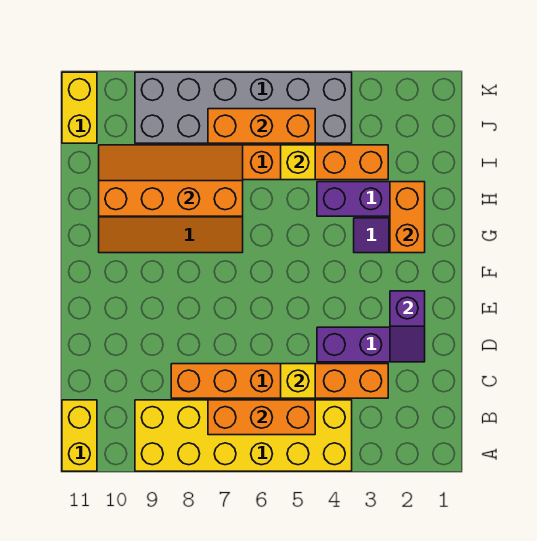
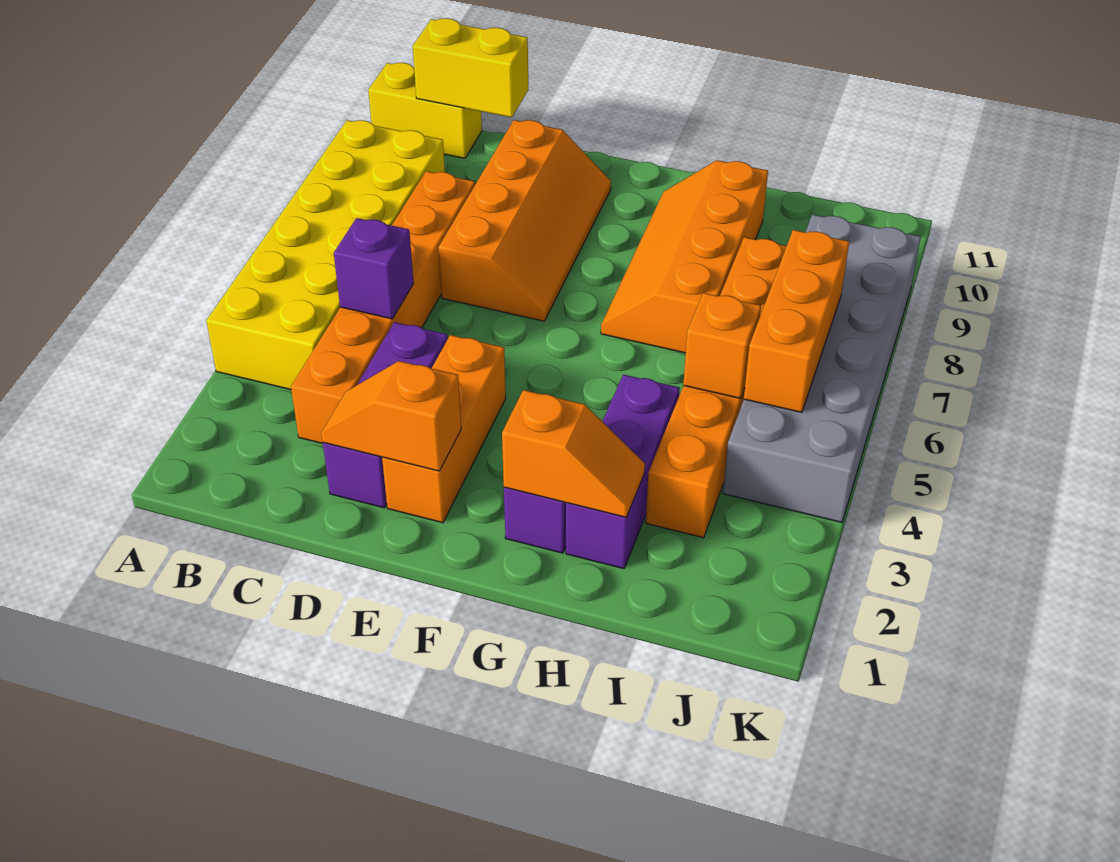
orange brick B5:B7 level 2 -> orange brick E2:E4 level 1
yellow brick C5 level 2 -> purple brick C5 level 2
purple slope D2:E2 level 2 top E -> orange slope D2:E2 level 2 top E
orange brick G2:H2 level 2 -> orange slope G2:H2 level 2 top G
orange slope H7:I10 level 2 top H -> orange slope D7:E10 level 1 top D
yellow brick I5 level 2 -> orange brick I5 level 2
yellow brick J11:K11 level 1 -> yellow brick B11:C11 level 2

